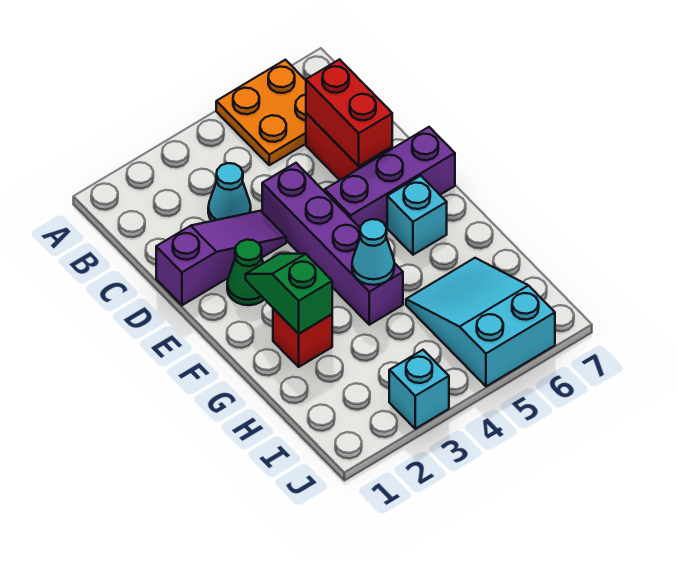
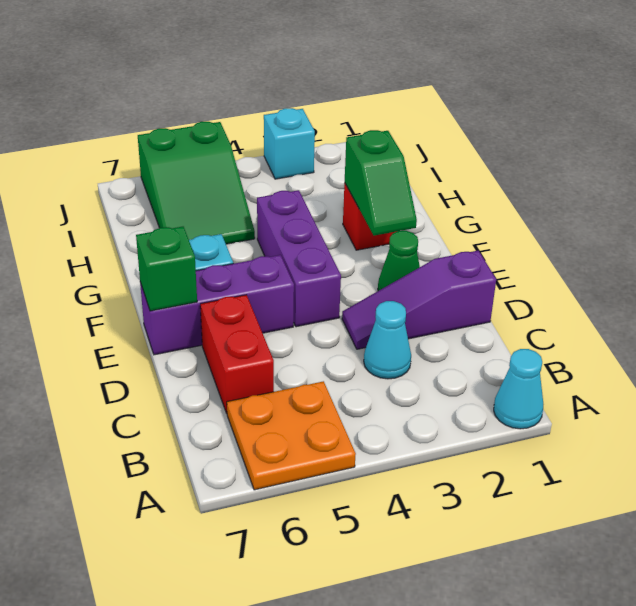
red brick C6:D6 level 2 -> none
purple brick D4:G4 level 1 -> purple brick E4:G4 level 1
none -> green brick E7 level 2
cyan cone G4 level 2 -> cyan cone A1 level 1
cyan slope H5:J6 level 1 top J -> green slope H5:J6 level 1 top J

